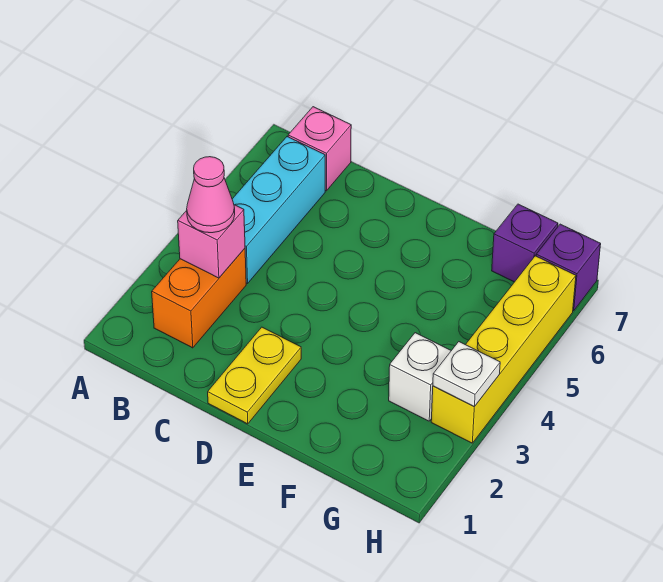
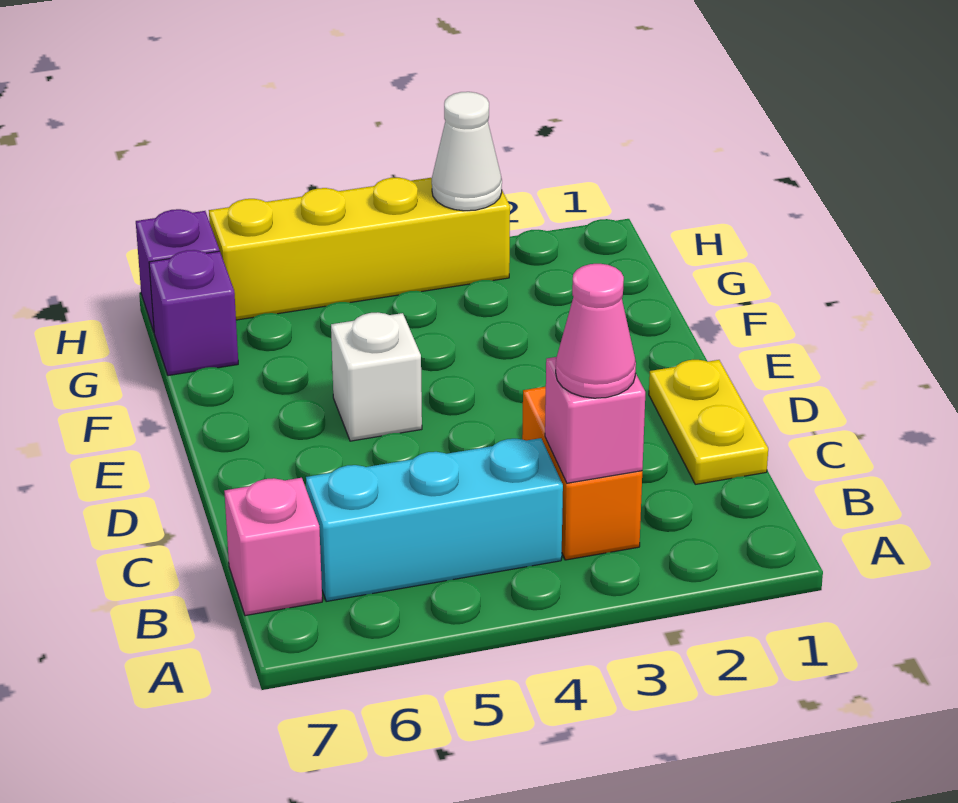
orange brick B2:B3 level 1 -> orange brick B3:C3 level 1
yellow plate D1:D2 level 1 -> yellow plate C1:D1 level 1
white brick G3 level 1 -> white brick E5 level 1
white plate H3 level 2 -> white cone H3 level 2

